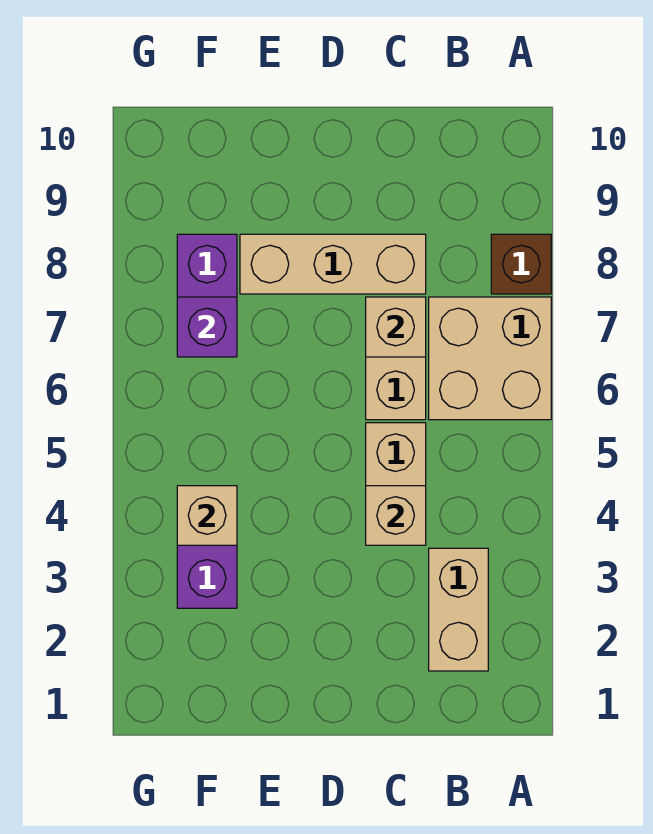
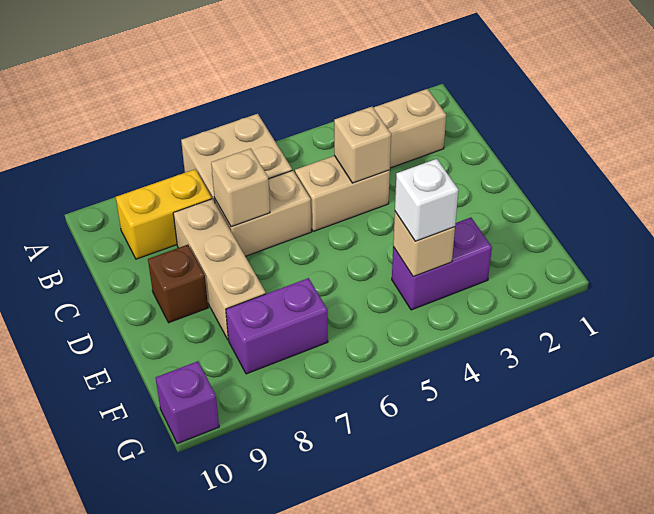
brown brick A8 level 1 -> brown brick D9 level 1
none -> yellow brick B8:B9 level 1
none -> white brick F4 level 3
purple brick F7 level 2 -> purple brick G10 level 1

